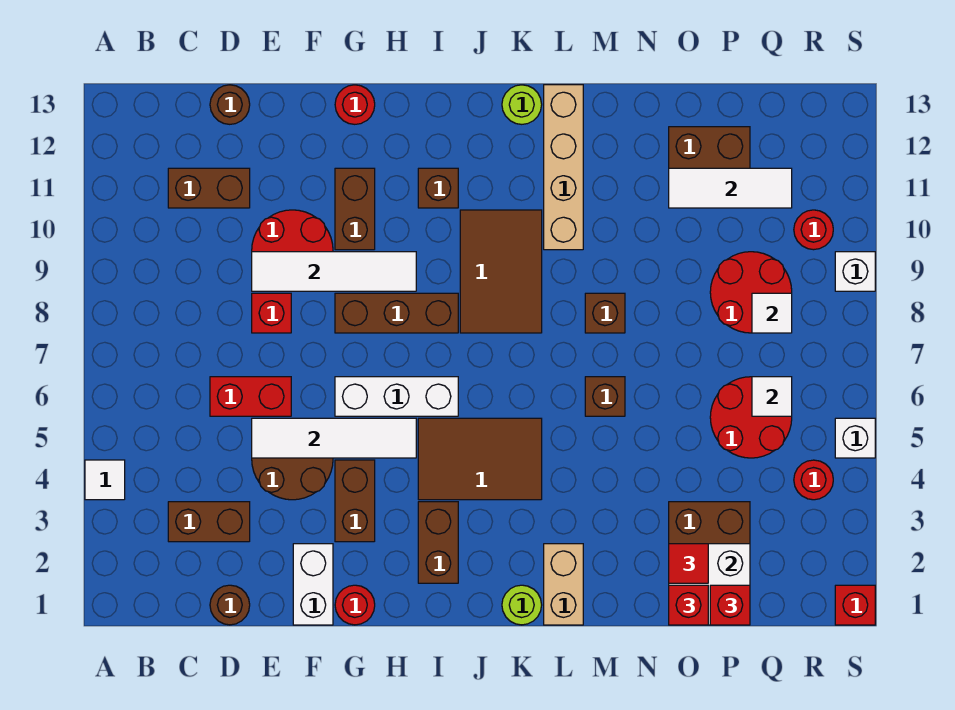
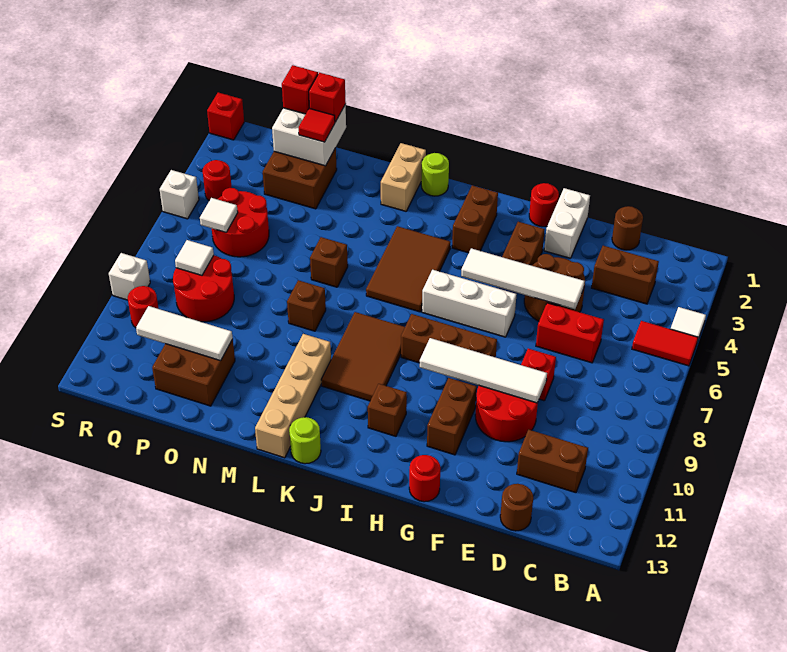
none -> red tile A5:B5 level 1
brown tile I4:K5 level 1 -> brown tile J4:K6 level 1

